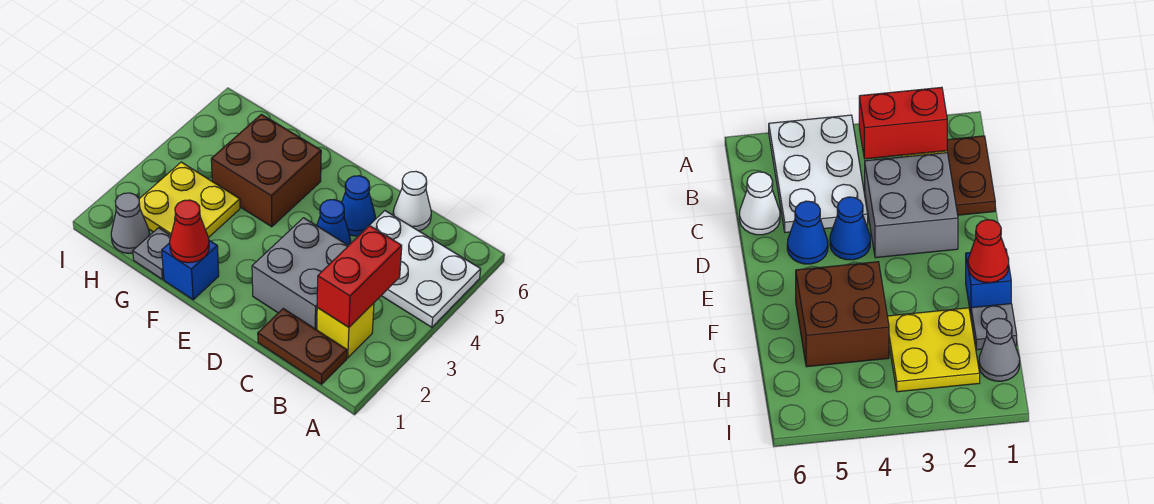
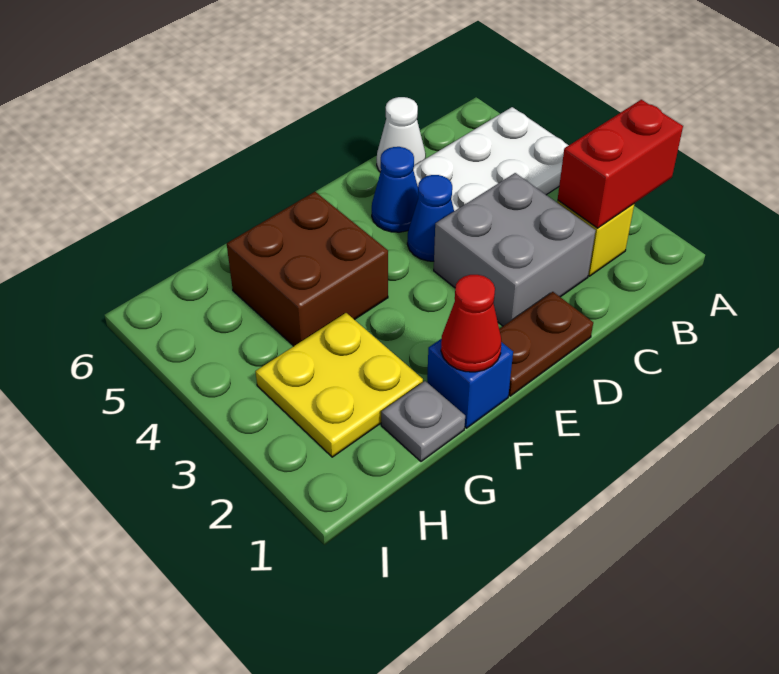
brown plate B1:C1 level 1 -> brown plate D1:E1 level 1
red brick B2:B3 level 2 -> red brick A2:B2 level 2
grey cone H1 level 1 -> none

